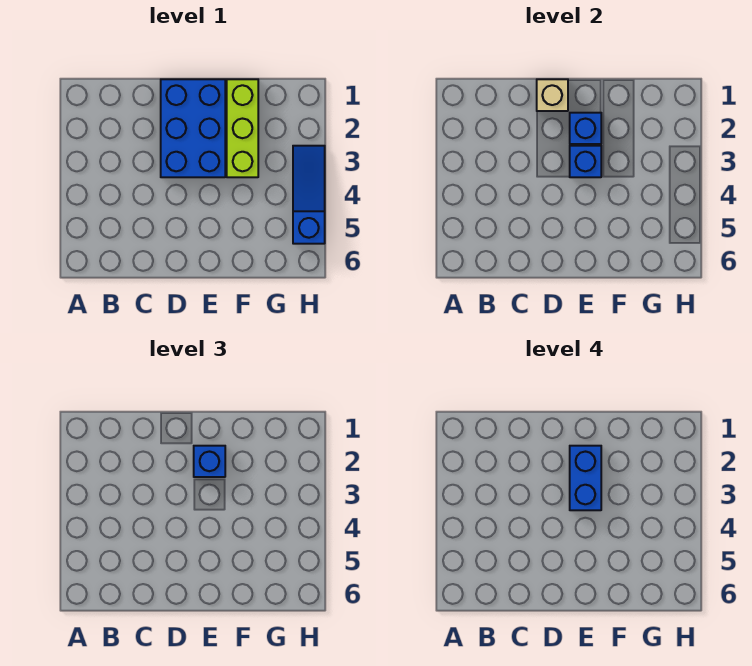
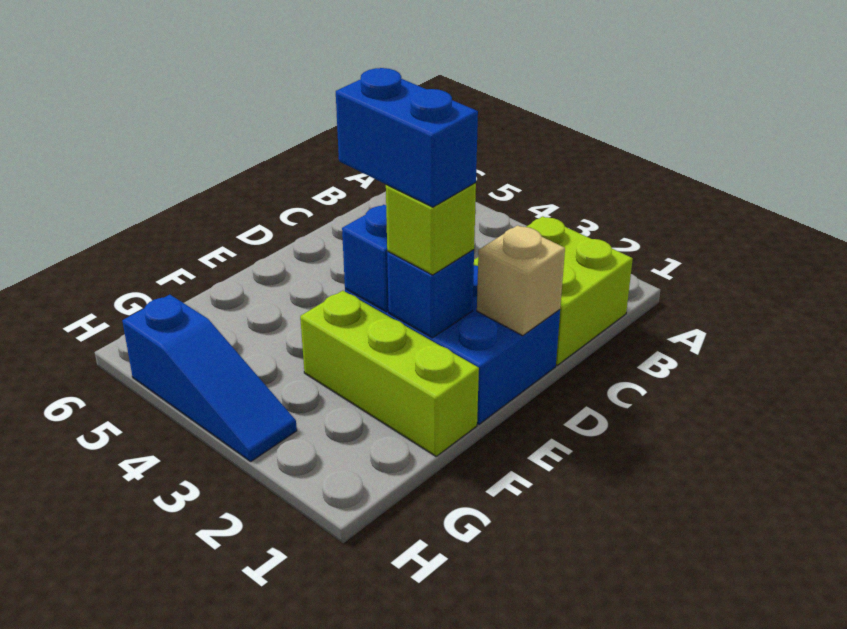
none -> lime brick B1:C2 level 1
blue brick E2 level 3 -> lime brick E2 level 3

